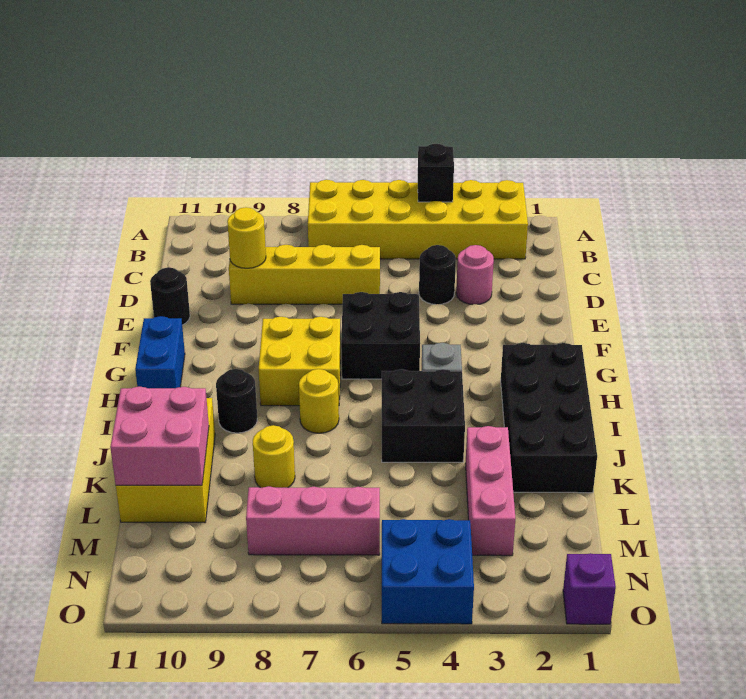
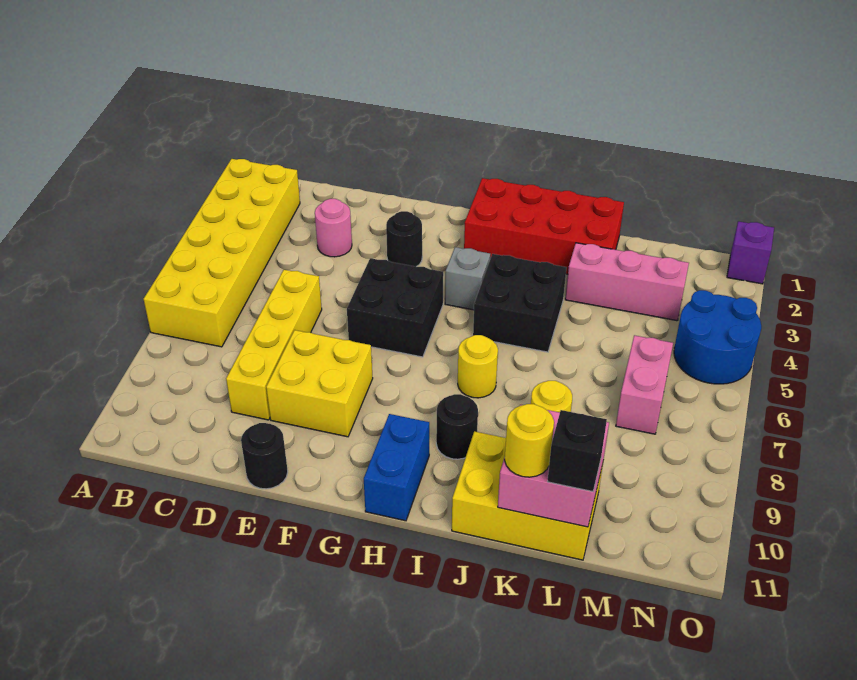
black brick A4 level 2 -> black brick L11 level 3
black round brick D4 level 1 -> black round brick F3 level 1
yellow round brick D9 level 2 -> yellow round brick K11 level 3
yellow brick G7:H8 level 1 -> yellow brick E8:F9 level 1
blue brick G11:H11 level 1 -> blue brick H10:H11 level 1
black brick H1:K2 level 1 -> red brick H1:K2 level 1
pink brick M6:M8 level 1 -> pink brick M6:M7 level 1
blue brick N4:O5 level 1 -> blue round brick N4:O5 level 1

